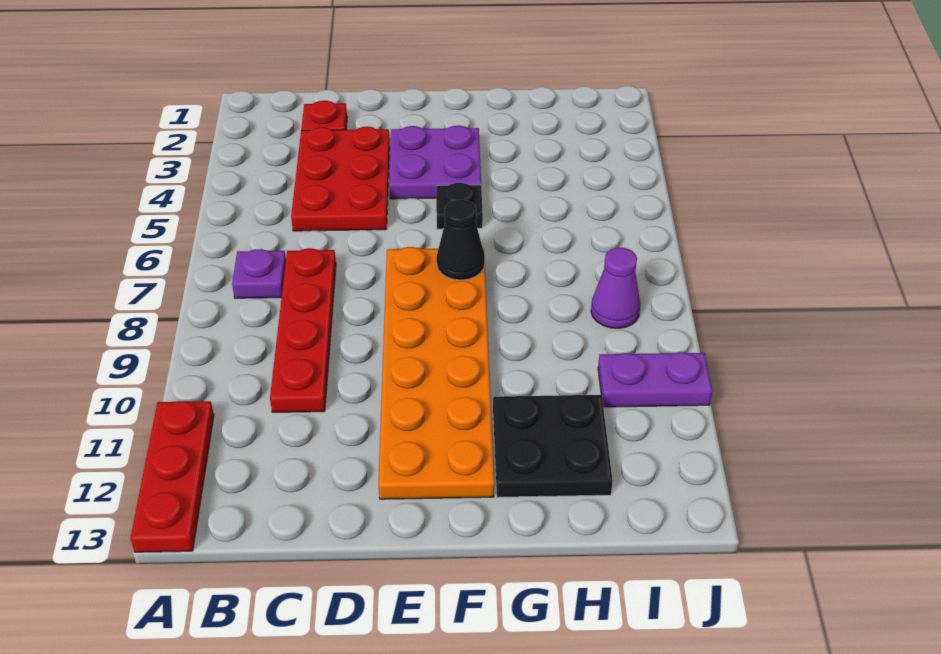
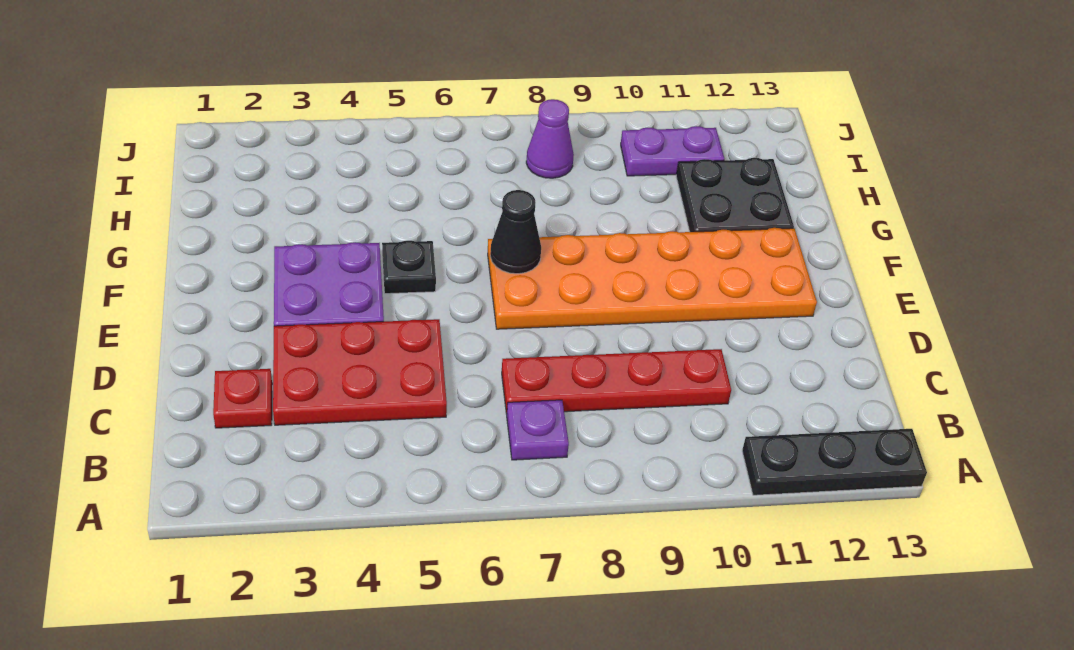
red plate A11:A13 level 1 -> black plate A11:A13 level 1
purple plate I10:J10 level 1 -> purple plate I10:I11 level 1

